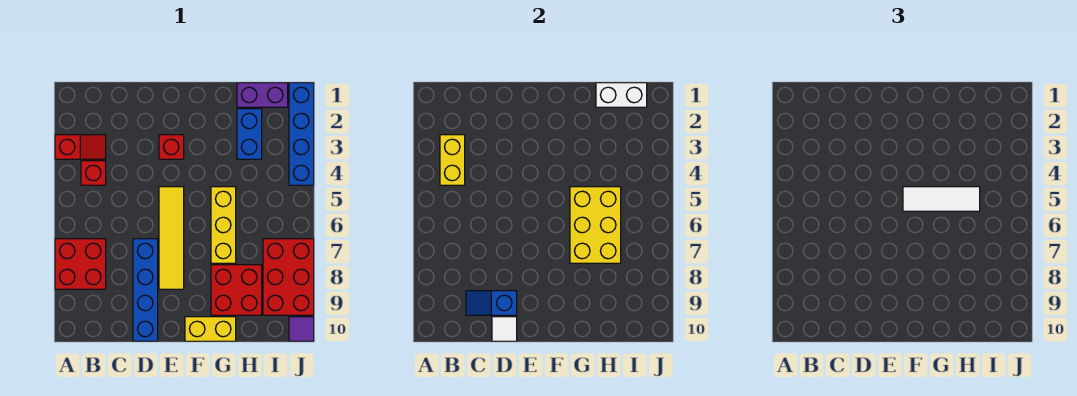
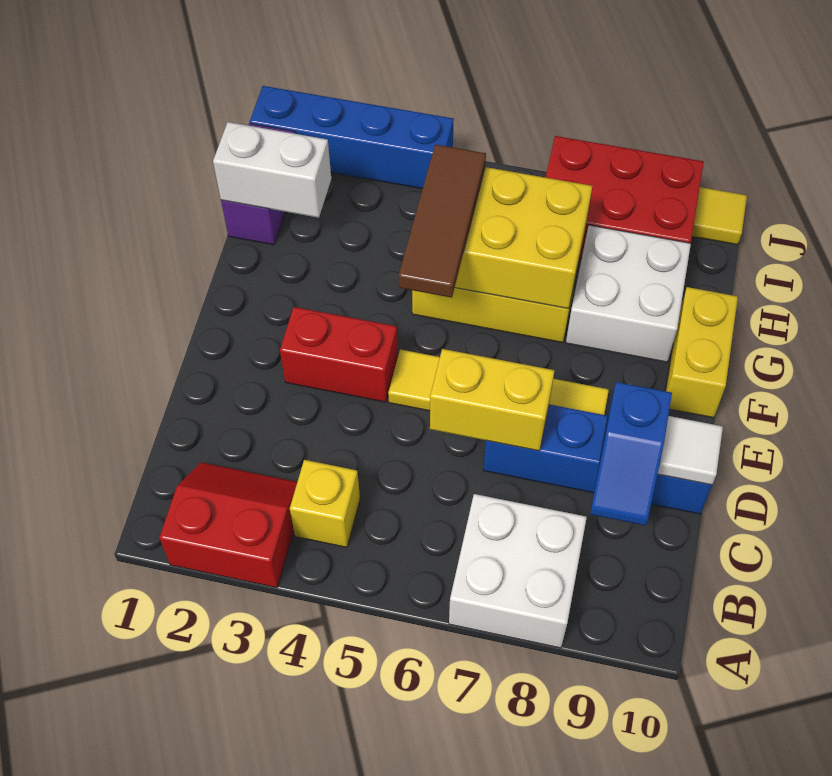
red slope A3:B3 level 1 top A -> red slope A2:B3 level 1 top A
red brick A7:B8 level 1 -> white brick A7:B8 level 1
yellow brick B3:B4 level 2 -> yellow brick D6:D7 level 2
red brick B4 level 1 -> yellow brick B4 level 1
red brick E3 level 1 -> red brick E3:E4 level 1
white tile F5:H5 level 3 -> brown tile F5:H5 level 3
red brick G8:H9 level 1 -> white brick G8:H9 level 1
white brick H1:I1 level 2 -> white brick H1:H2 level 2
blue brick H2:H3 level 1 -> none
purple tile J10 level 1 -> yellow tile J10 level 1

